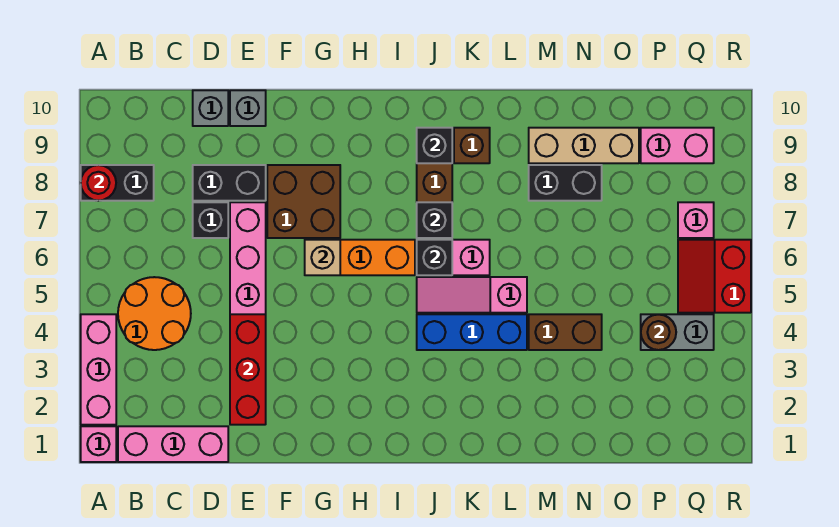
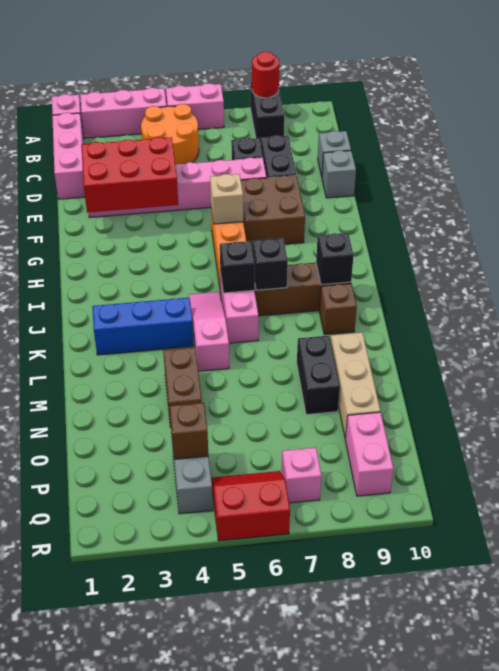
none -> pink brick A5:A6 level 1
red brick E2:E4 level 2 -> red brick E2:F4 level 2
blue brick J4:L4 level 1 -> blue brick K2:K4 level 1
brown round brick P4 level 2 -> brown brick P4 level 2

